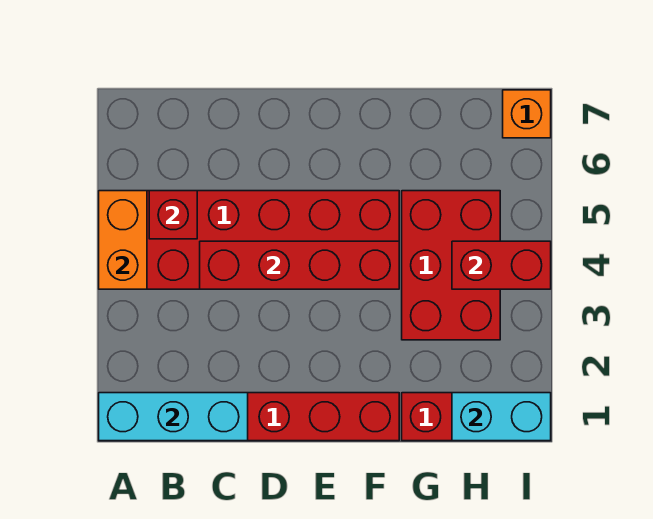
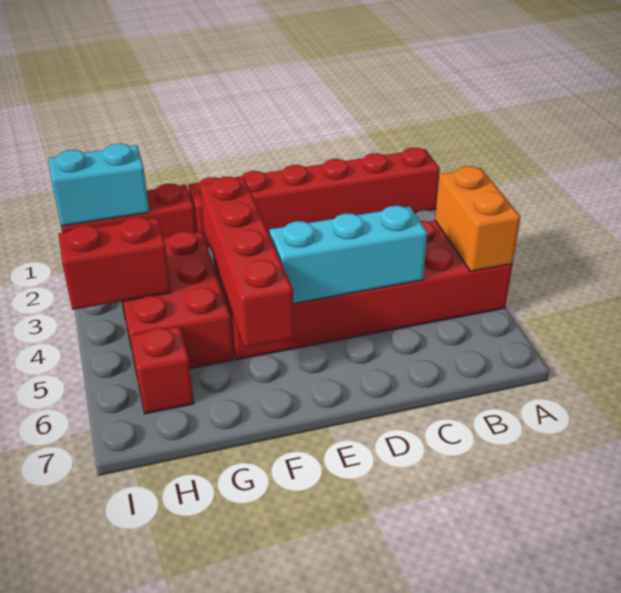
cyan brick A1:C1 level 2 -> cyan brick C5:E5 level 2
red brick B5 level 2 -> red brick H6 level 1
red brick C4:F4 level 2 -> red brick F3:F6 level 2
orange brick I7 level 1 -> none

